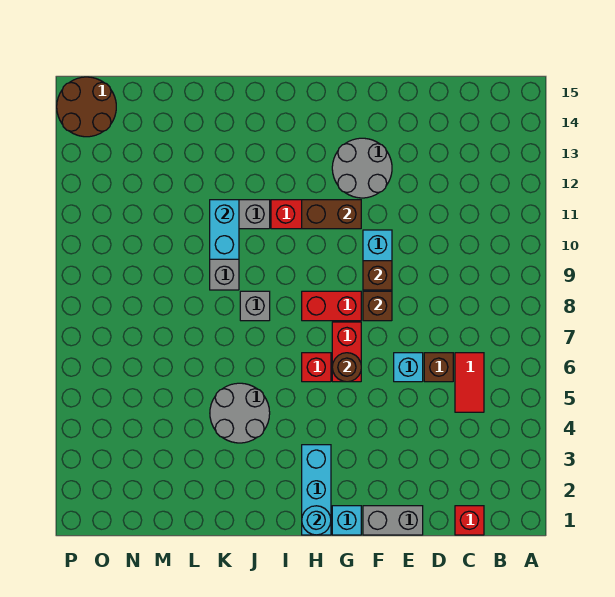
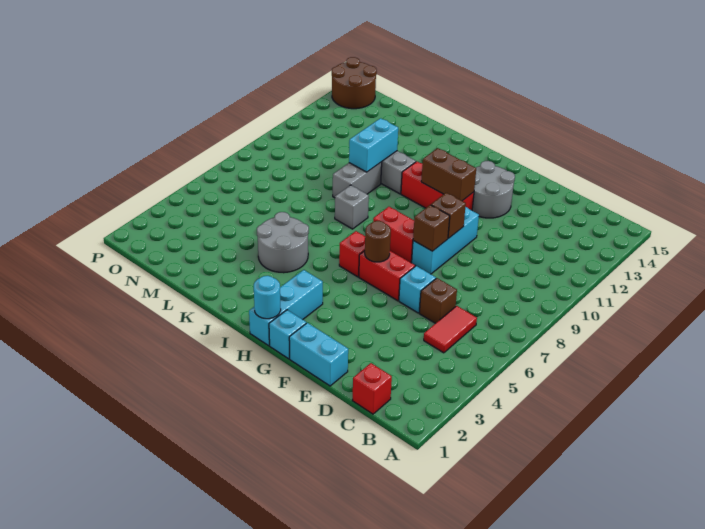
grey brick E1:F1 level 1 -> cyan brick E1:F1 level 1
red brick G6:G7 level 1 -> red brick F6:G6 level 1

